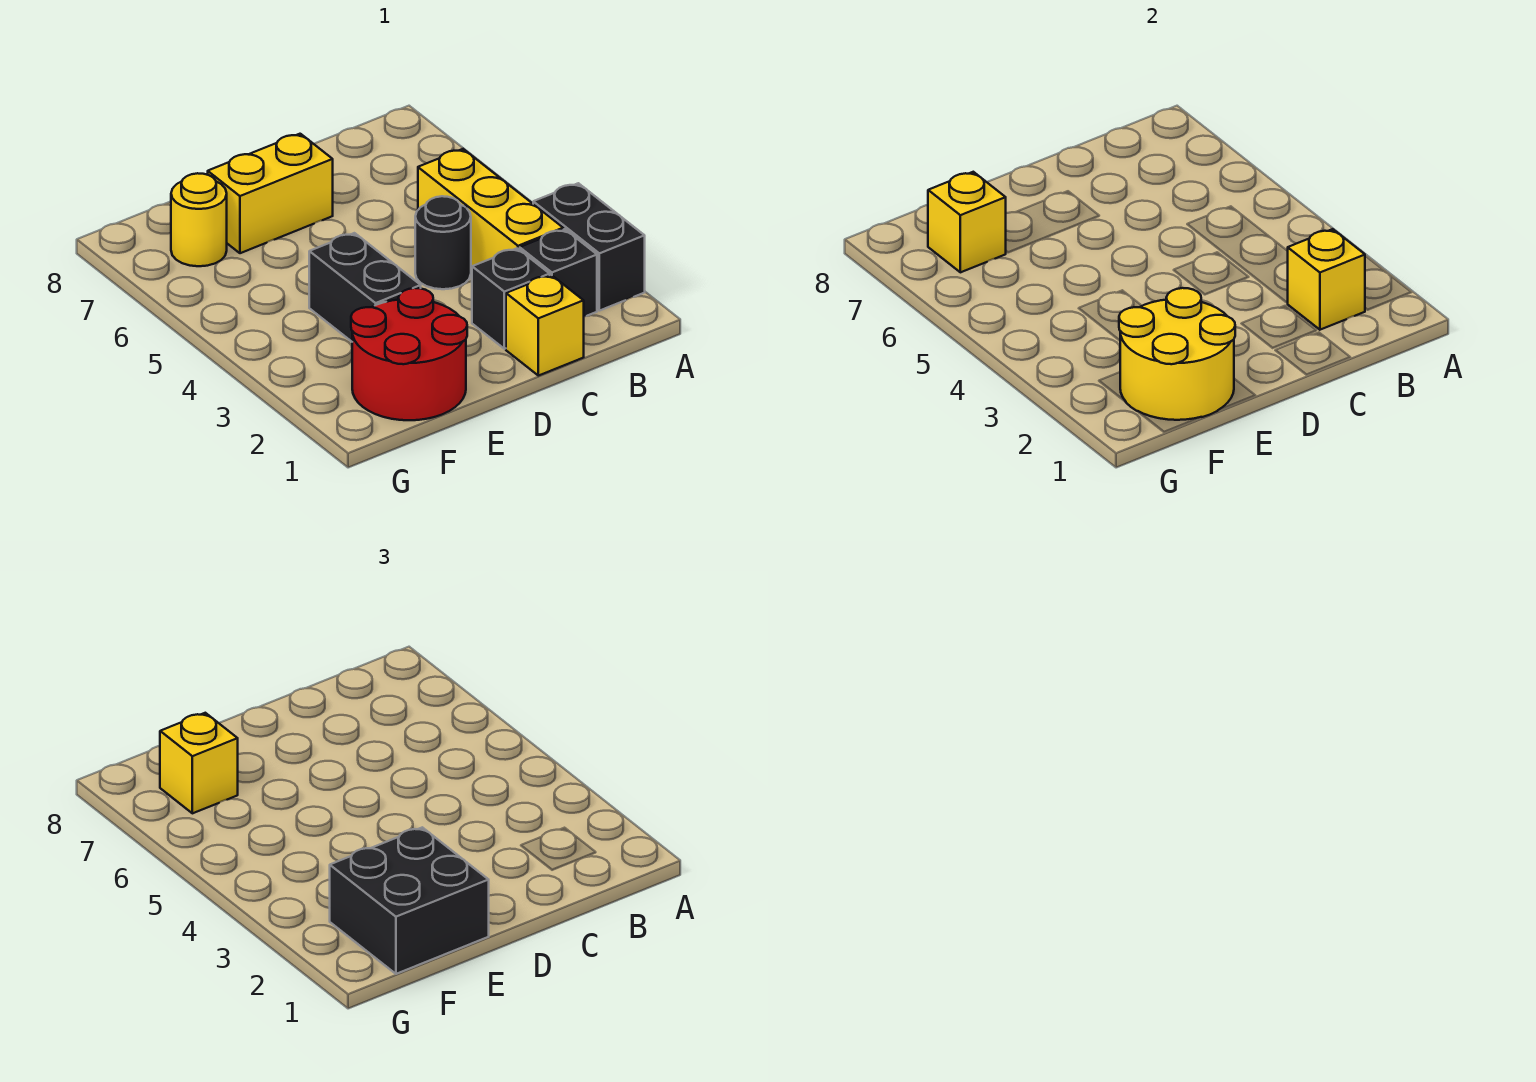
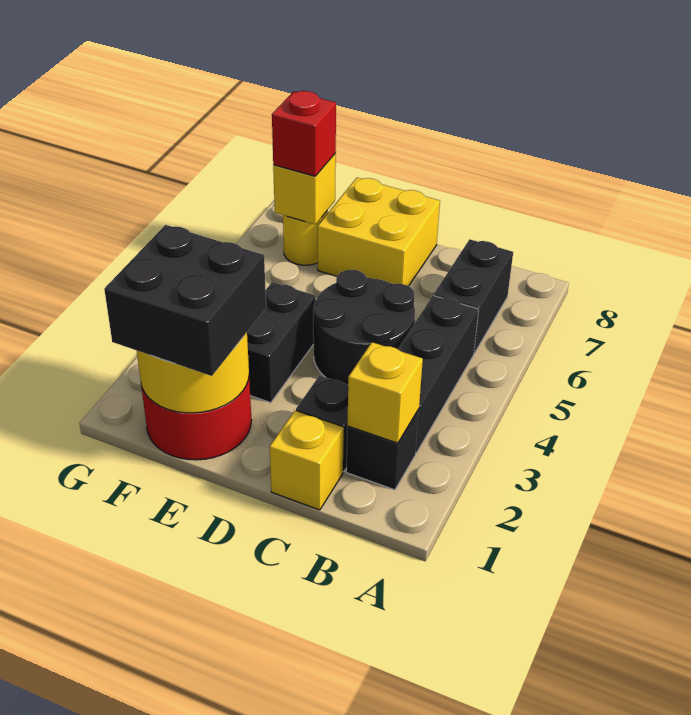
black brick A2:A3 level 1 -> black brick B6:B7 level 1
yellow brick B3:B5 level 1 -> black brick B3:B5 level 1
black round brick C4 level 1 -> black round brick C4:D5 level 1
yellow brick D7:E7 level 1 -> yellow brick D7:E8 level 1
yellow brick F7 level 3 -> red brick F7 level 3

